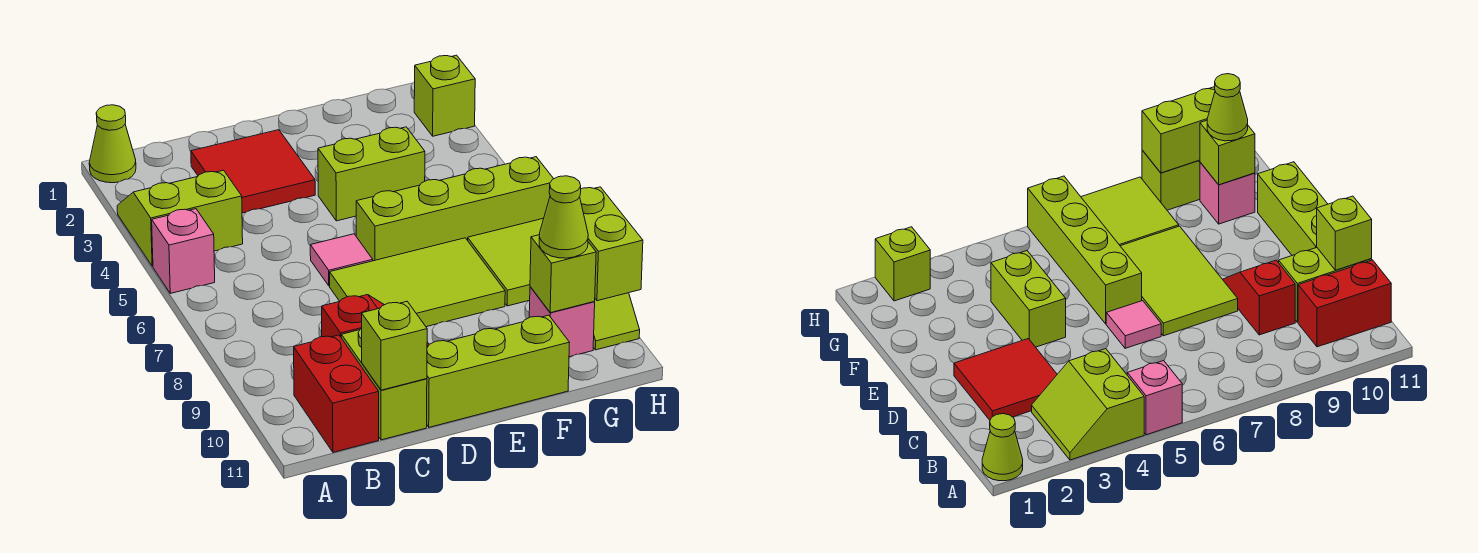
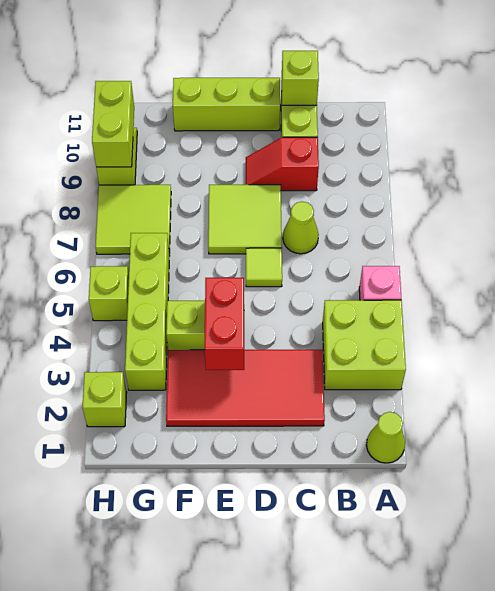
lime slope A3:B4 level 1 top 4 -> lime brick A3:B4 level 1
red brick B10:B11 level 1 -> red brick E3:E4 level 2
red tile C2:D3 level 1 -> red tile C2:F3 level 1
pink tile D6 level 1 -> lime tile D6 level 1
lime tile D7:F8 level 1 -> lime tile D7:E8 level 1
lime brick E6:H6 level 1 -> lime brick G3:G6 level 1
pink brick G10 level 1 -> none
lime brick G10 level 2 -> lime brick H5 level 1
lime cone G10 level 3 -> lime cone C7 level 1

